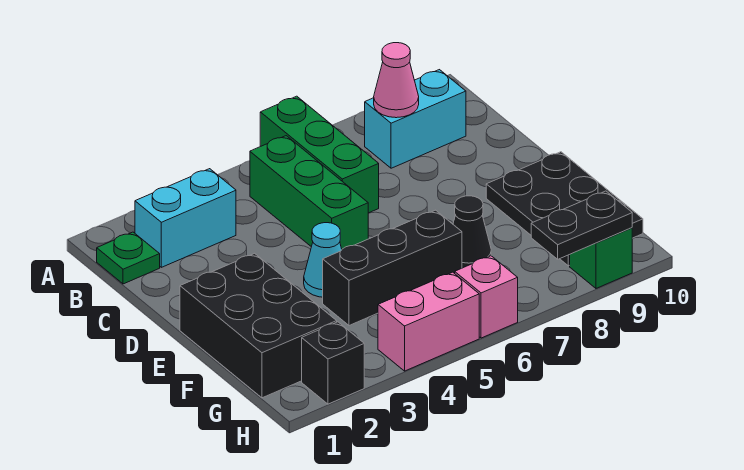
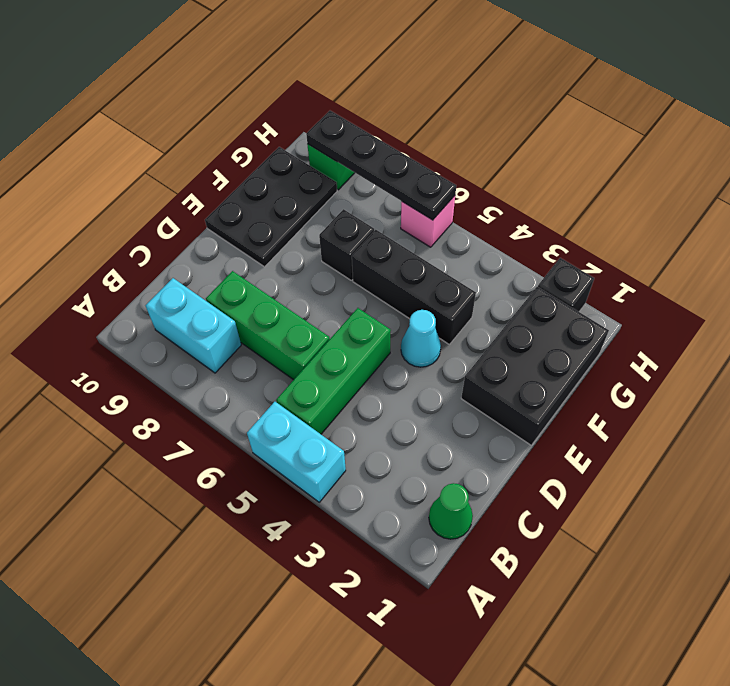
green brick A6:C6 level 1 -> green brick C6:C8 level 1
green plate B1 level 1 -> green cone B1 level 1
cyan brick B2:B3 level 1 -> cyan brick A4:A5 level 1
pink cone B8 level 2 -> none
black cone F7 level 1 -> black brick F7 level 1
pink brick H4:H5 level 1 -> none
black plate H8:H9 level 2 -> black plate H6:H9 level 2

